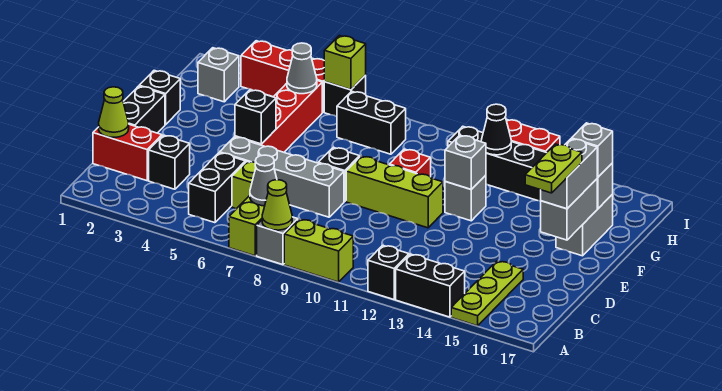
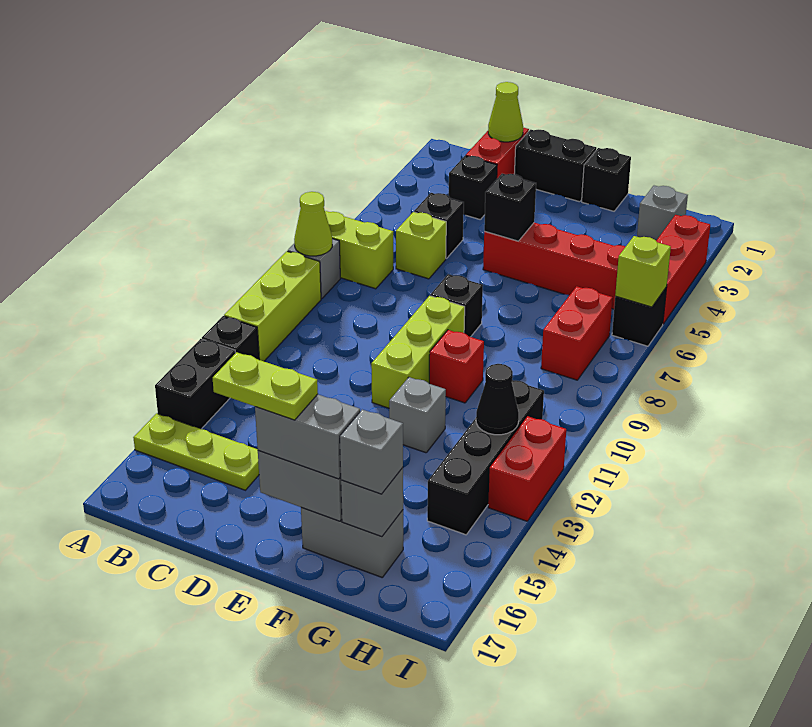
lime brick A9:A10 level 1 -> lime brick A9:A11 level 1
black brick B5:C5 level 1 -> black brick C5 level 1
grey cone B7 level 2 -> none
grey brick D5:D8 level 1 -> none
grey brick F12 level 2 -> none
grey cone H5 level 2 -> none
black brick H7:H8 level 1 -> red brick H7:H8 level 1

